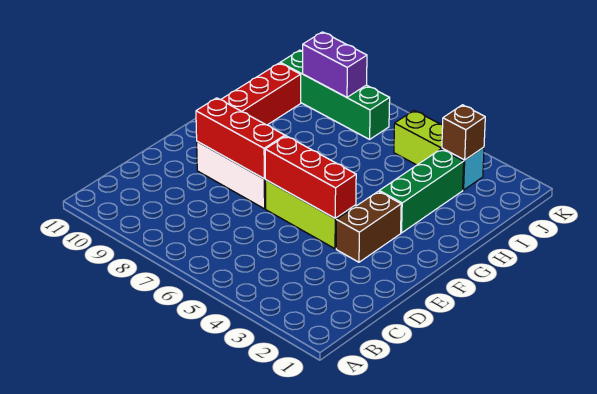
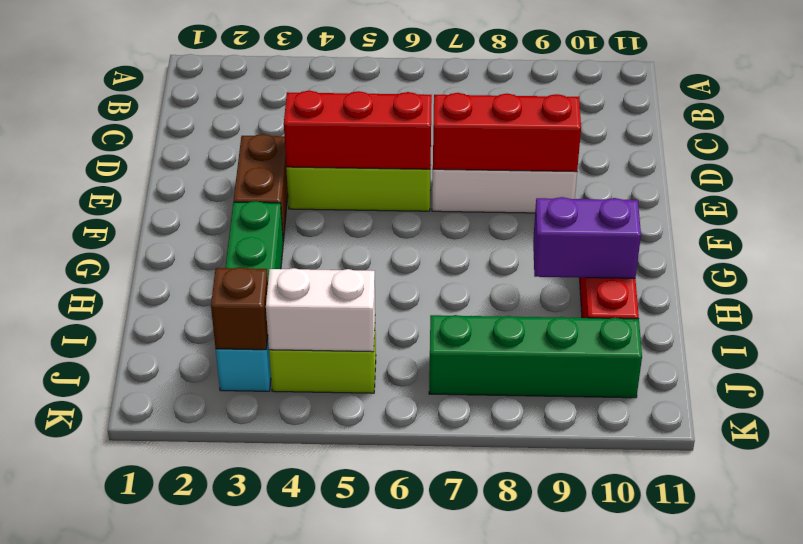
none -> white brick J4:J5 level 2
purple brick J8:J9 level 2 -> purple brick H9:H10 level 2

